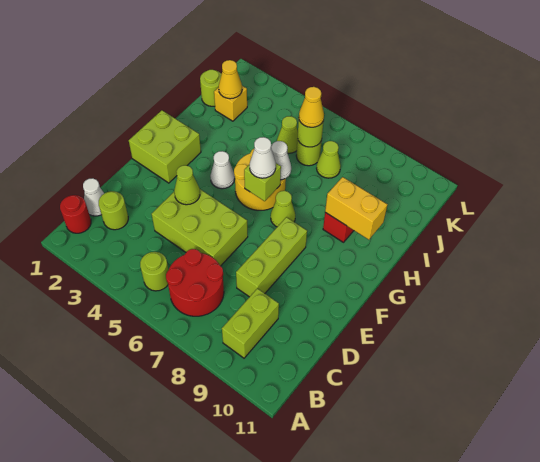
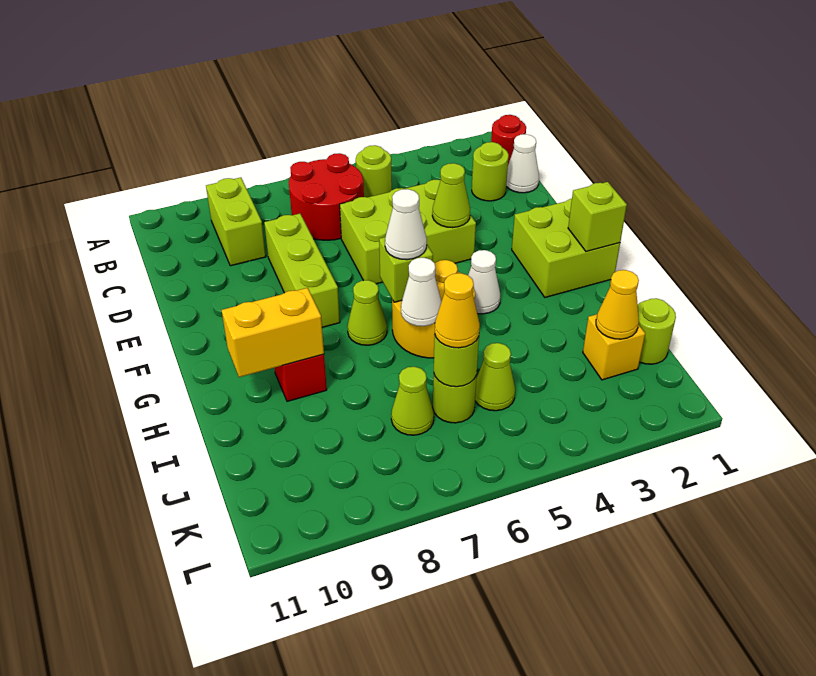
none -> lime brick G1 level 2

